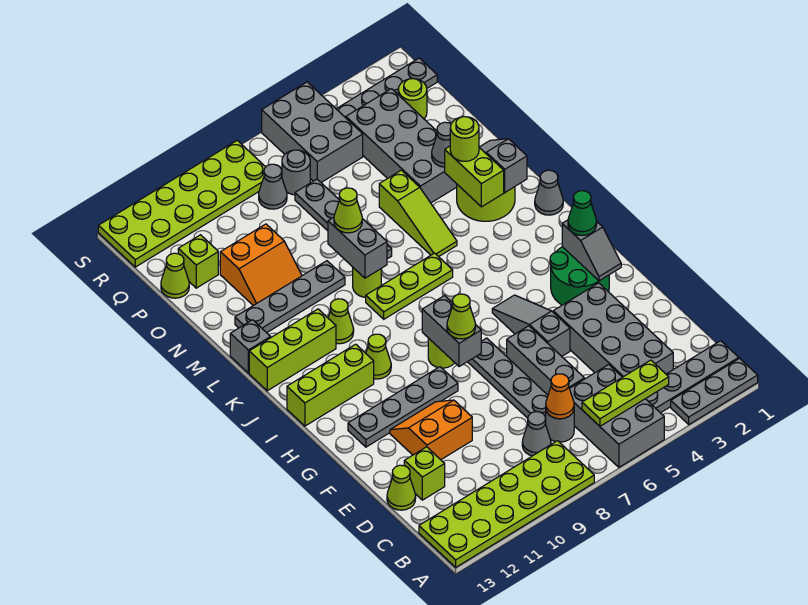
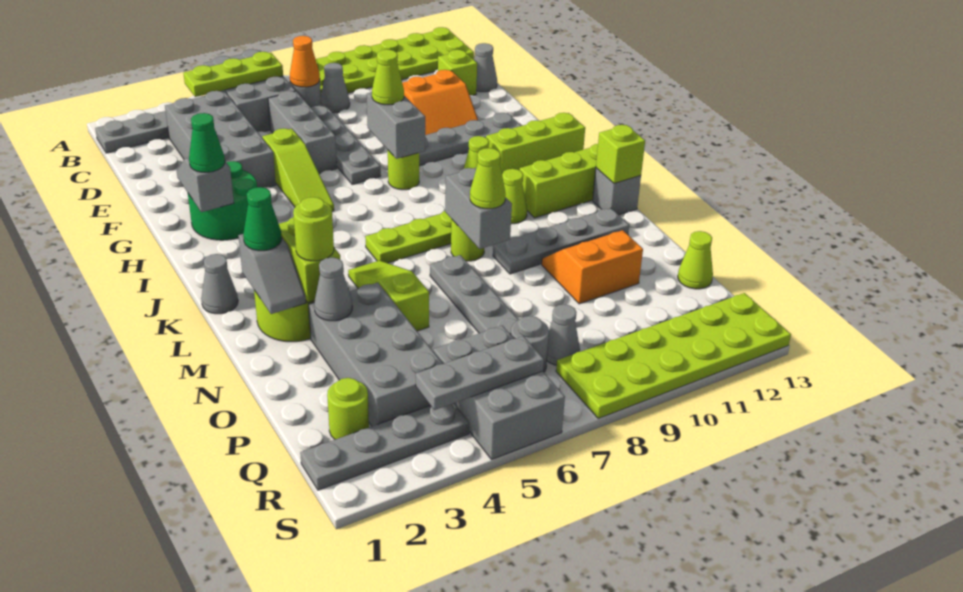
grey plate A1:A3 level 1 -> grey plate R4:R6 level 2
lime cone D13 level 1 -> grey cone D13 level 1
grey slope F5:H5 level 1 top F -> lime slope F5:H5 level 1 top F
none -> green cone L2 level 3
lime brick P12 level 1 -> lime brick L13 level 2

